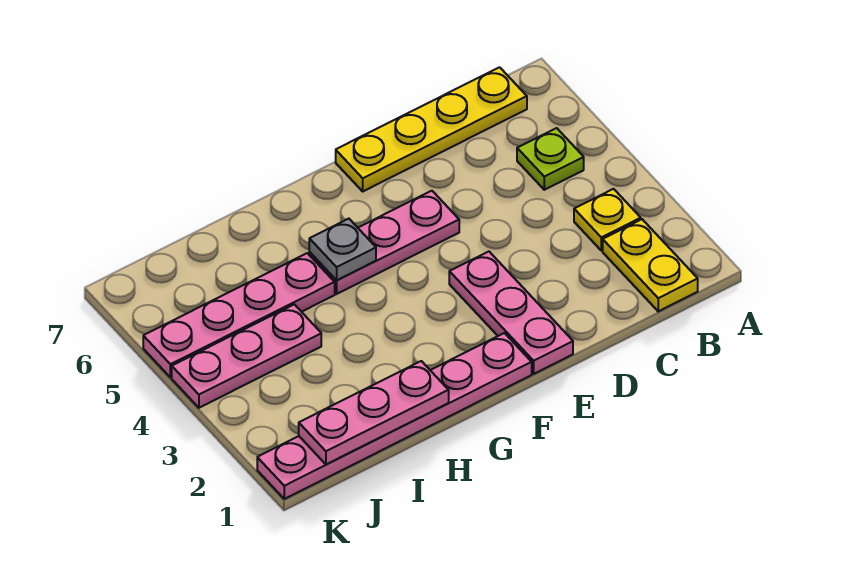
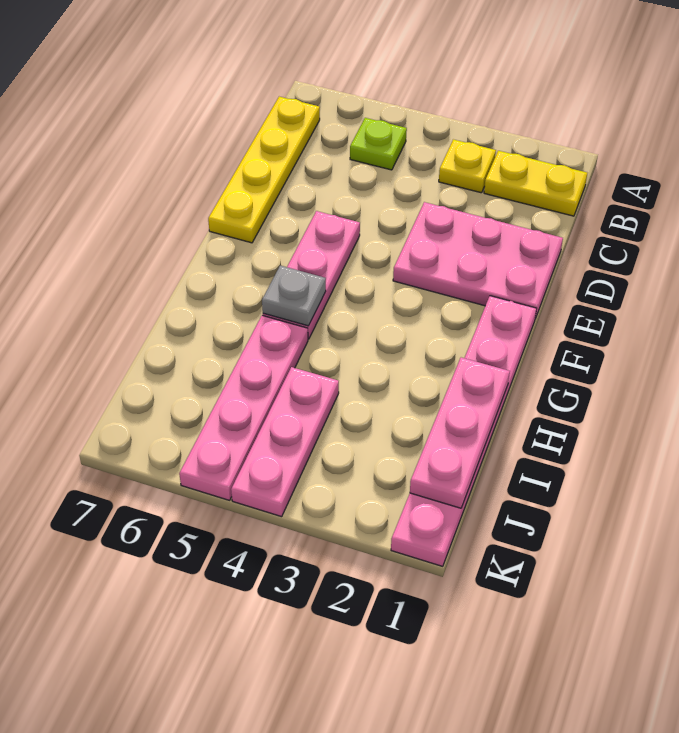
pink plate E1:E3 level 1 -> pink plate D1:E3 level 1

